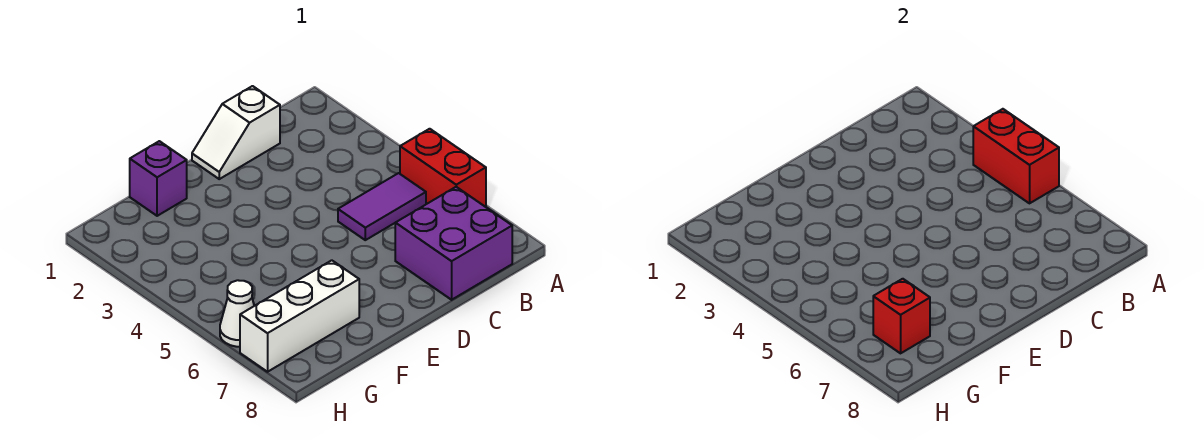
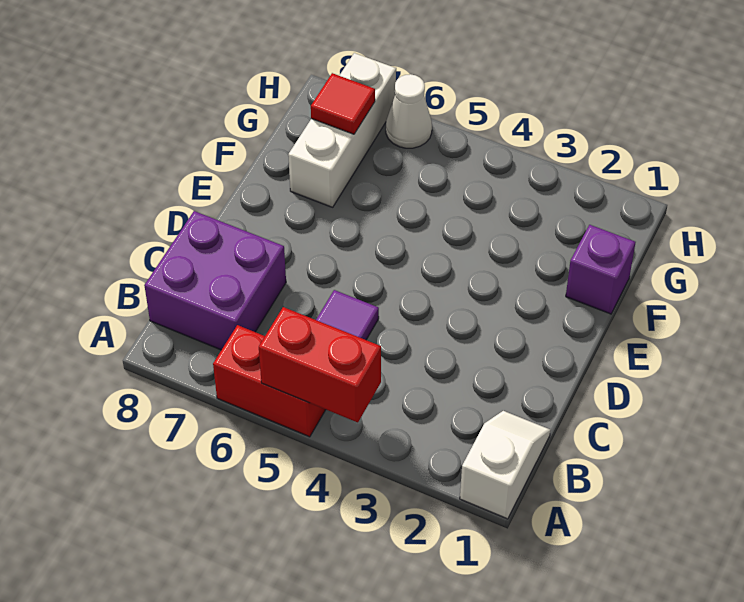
white slope C1:D1 level 1 top C -> white slope A1:B1 level 1 top A
red brick G7 level 2 -> red tile G7 level 2

